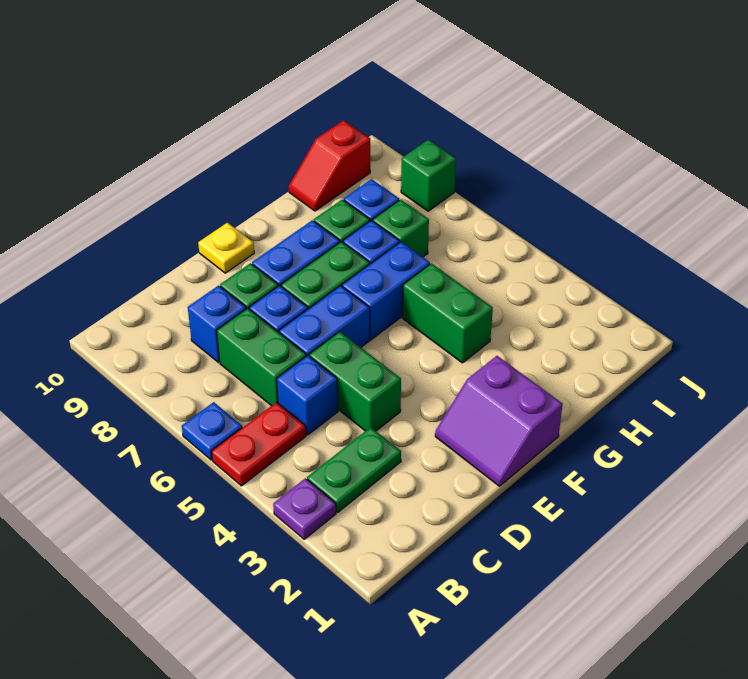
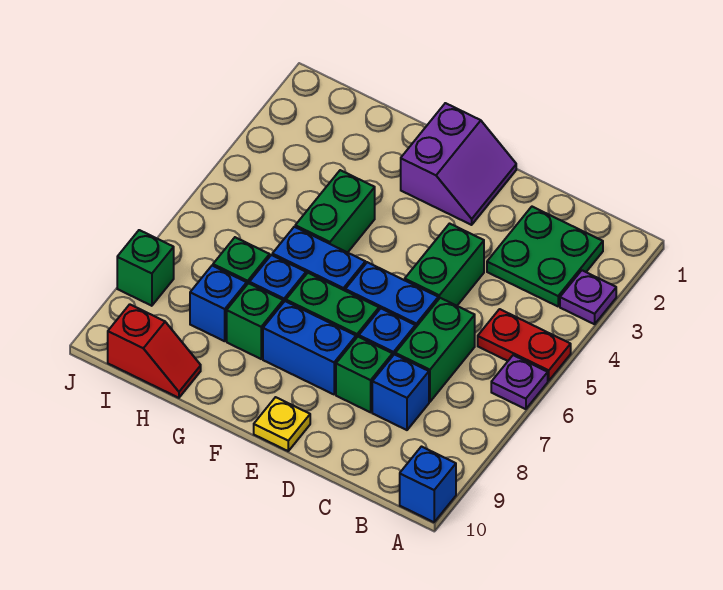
blue plate A6 level 1 -> purple plate A6 level 1
green plate B3:C3 level 1 -> green plate B2:C3 level 1
blue brick C5 level 1 -> blue brick A10 level 1

